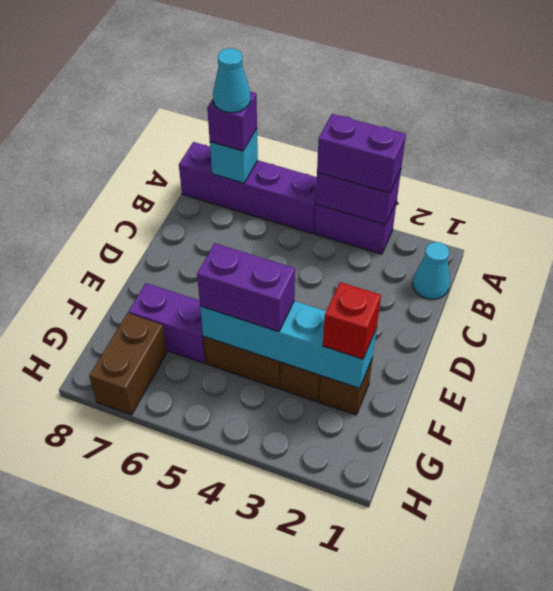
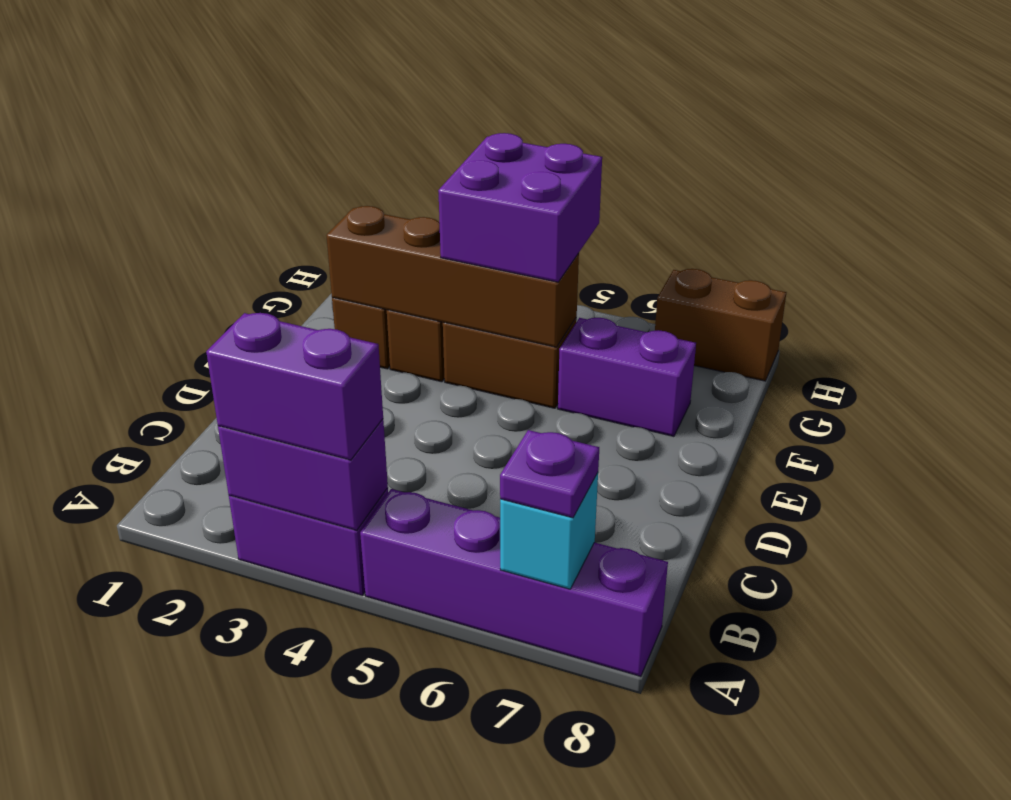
purple brick A7 level 3 -> purple plate A7 level 3
cyan cone A7 level 4 -> none
cyan cone B1 level 1 -> none
cyan brick F2:F5 level 2 -> brown brick F2:F5 level 2
red brick F2 level 3 -> none
purple brick F4:F5 level 3 -> purple brick F4:G5 level 3
brown brick G7:H7 level 1 -> brown brick H7:H8 level 1

